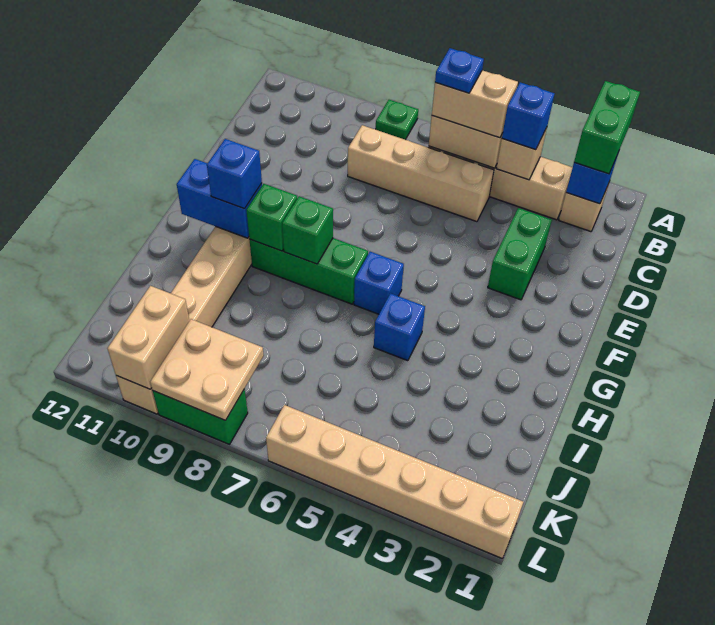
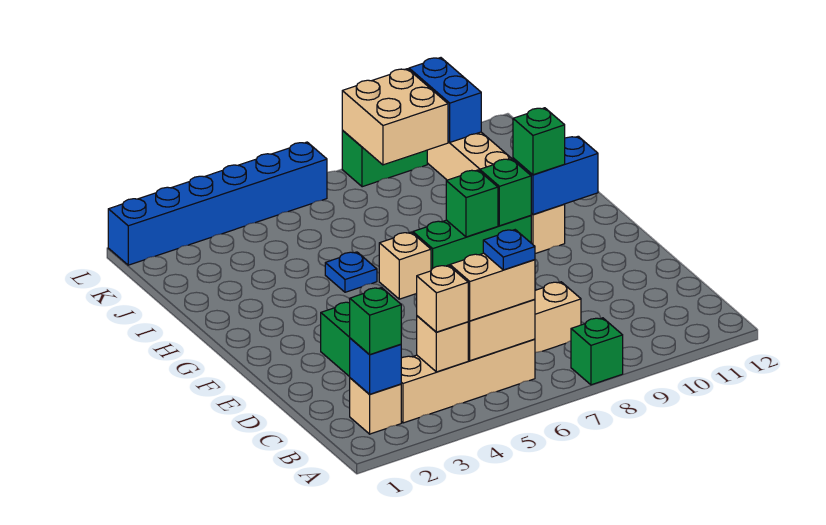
green brick A2:B2 level 3 -> green brick B2 level 3
green plate A8 level 1 -> green brick A8 level 1
blue brick B4 level 3 -> tan brick B4 level 3
blue brick G6 level 1 -> tan brick G6 level 1
blue brick G10 level 3 -> green brick G10 level 3
blue brick H5 level 1 -> blue plate H5 level 1
tan plate K8:L9 level 2 -> tan brick K8:L9 level 2
tan brick K10:L10 level 2 -> blue brick K10:L10 level 2
tan brick L1:L6 level 1 -> blue brick L1:L6 level 1

